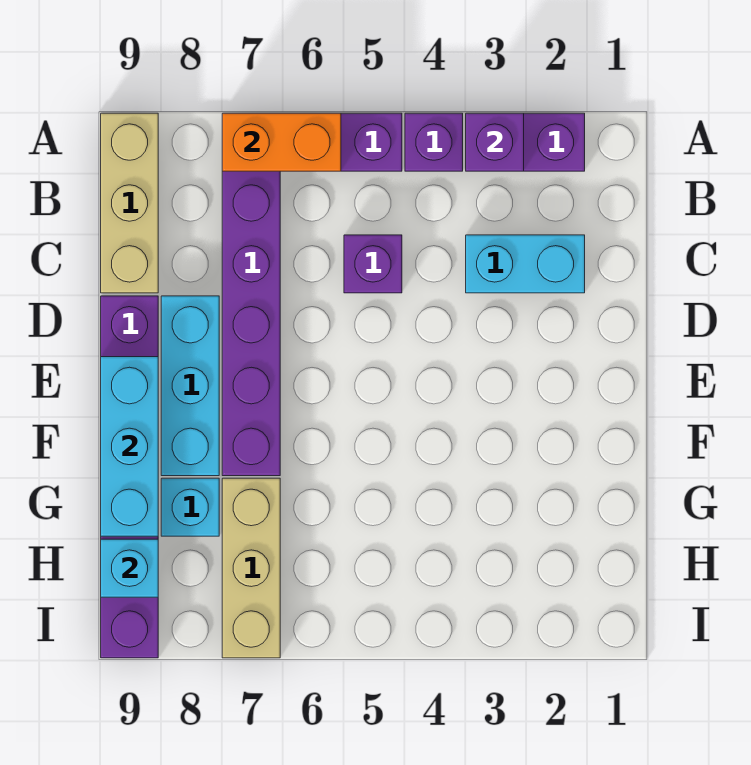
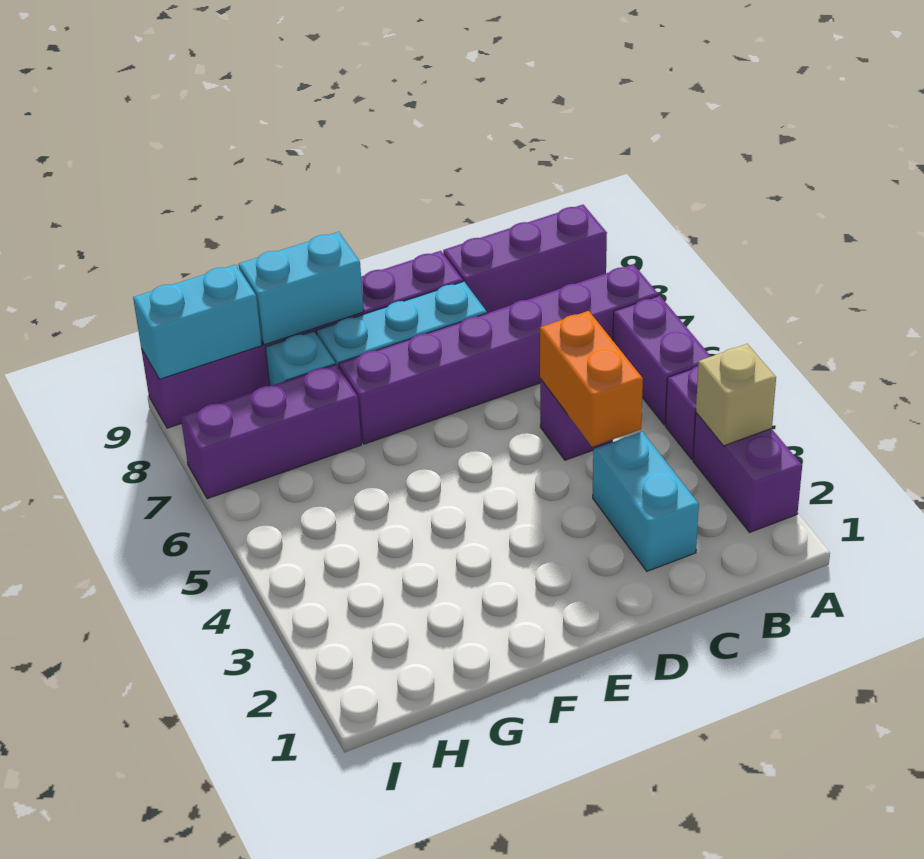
purple brick A3 level 2 -> tan brick A3 level 2
orange brick A6:A7 level 2 -> orange brick C4:C5 level 2
tan brick A9:C9 level 1 -> purple brick A9:C9 level 1
cyan brick E9:G9 level 2 -> cyan brick F9:G9 level 2
tan brick G7:I7 level 1 -> purple brick G7:I7 level 1
cyan brick H9 level 2 -> cyan brick H9:I9 level 2

